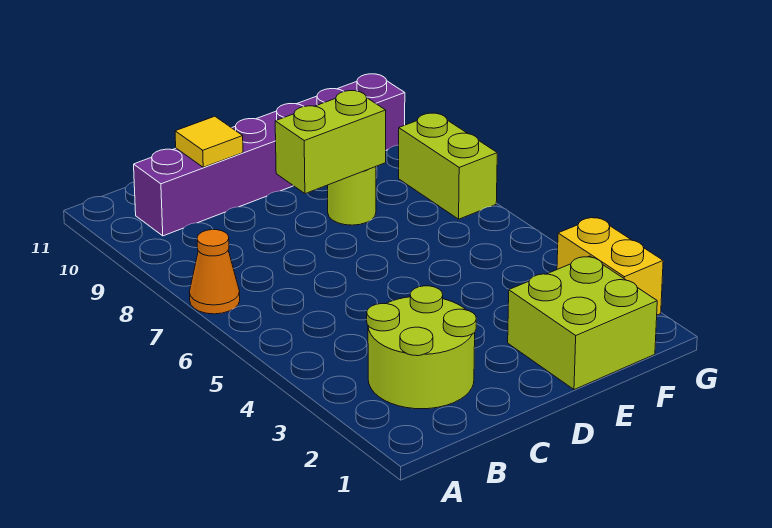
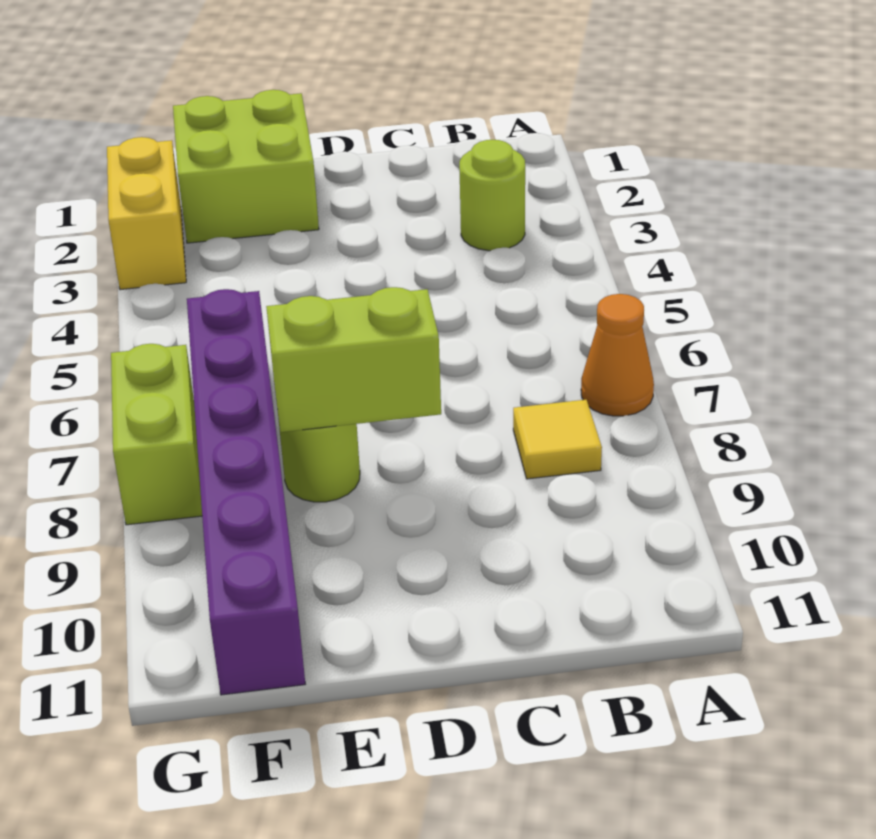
lime round brick B2:C3 level 1 -> lime round brick B3 level 1
purple brick B10:G10 level 1 -> purple brick F6:F11 level 1
yellow tile C10 level 2 -> yellow tile B8 level 1

